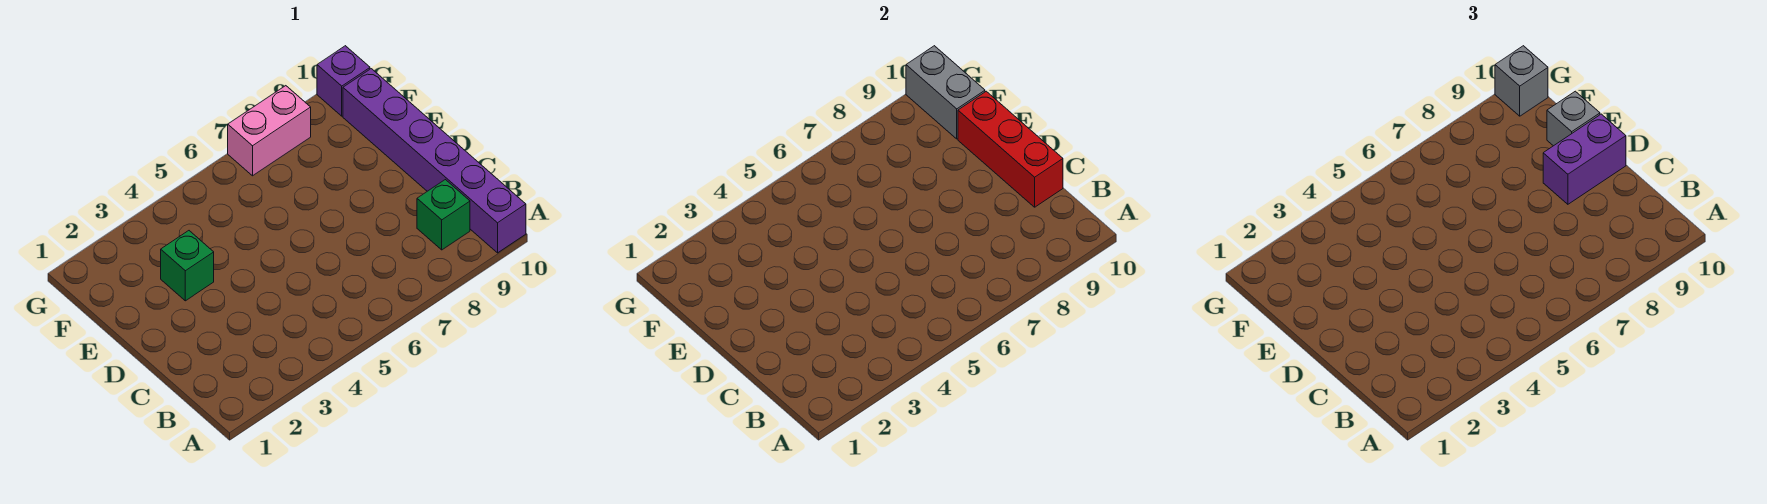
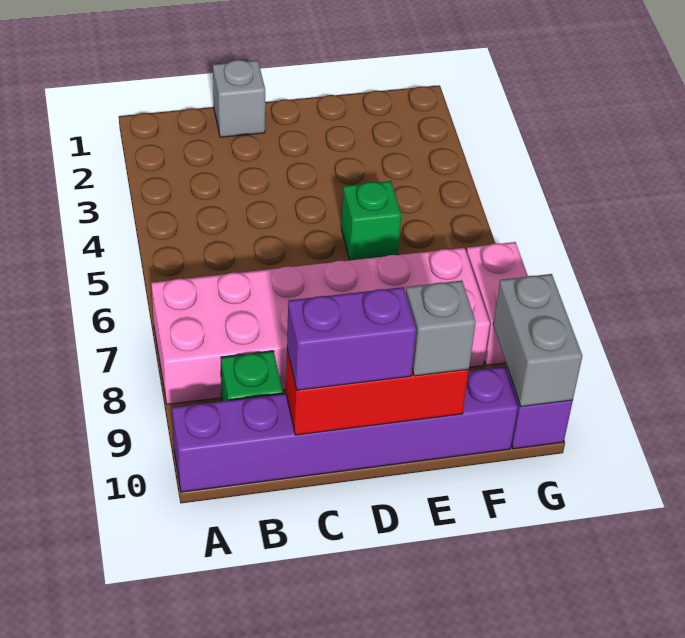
none -> pink brick A7:F8 level 1
purple brick D9:D10 level 3 -> purple brick C10:D10 level 3
green brick E3 level 1 -> green brick E5 level 1
grey brick F10:G10 level 2 -> grey brick G9:G10 level 2
grey brick G10 level 3 -> grey brick C1 level 1

